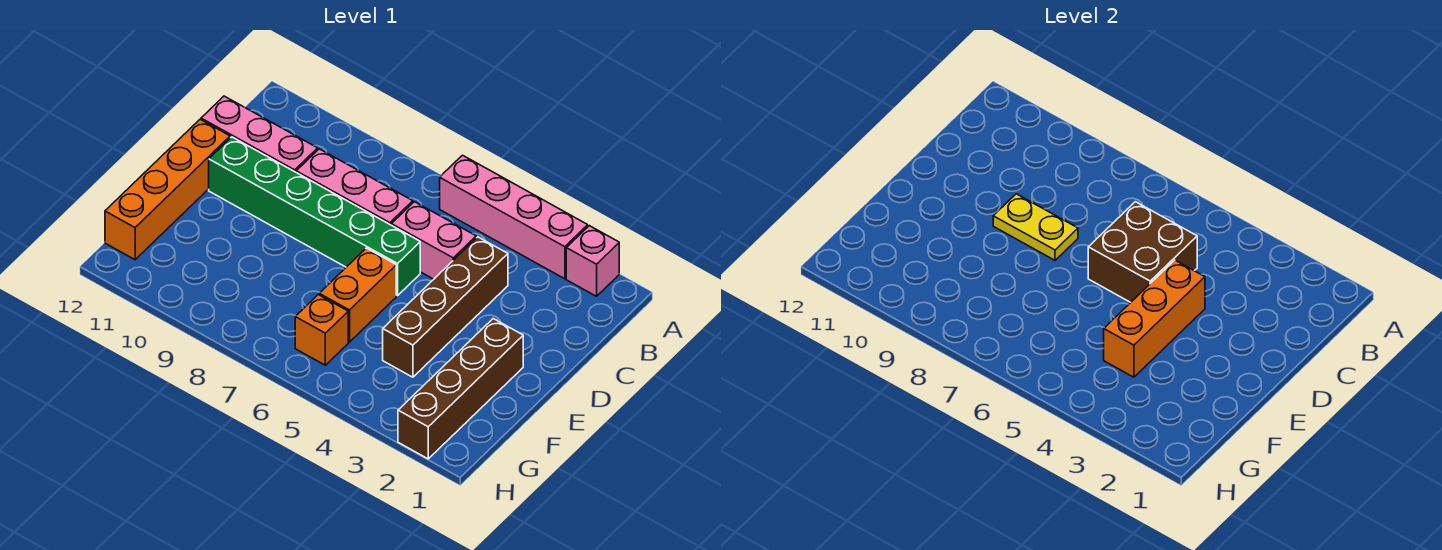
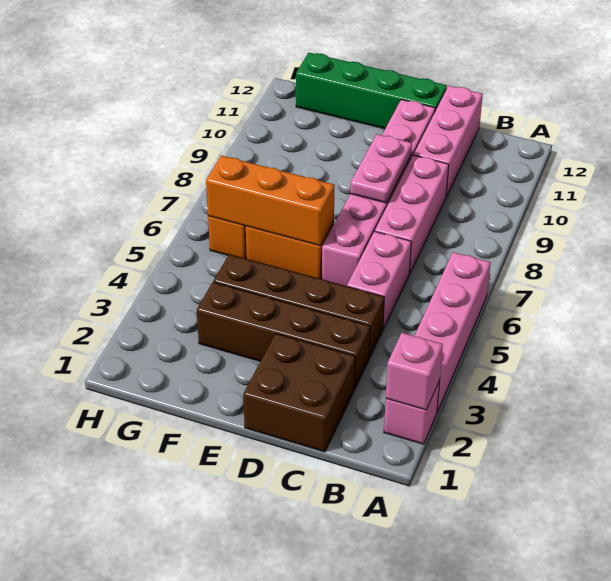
none -> pink brick A2 level 2
brown brick C5:D6 level 2 -> brown brick C1:D2 level 1
orange brick D4:F4 level 2 -> orange brick E6:G6 level 2
green brick D6:D11 level 1 -> pink brick D6:D11 level 1
yellow plate D8:D9 level 2 -> pink plate D8:D9 level 2
orange brick D12:G12 level 1 -> green brick D12:G12 level 1
brown brick E2:H2 level 1 -> brown brick C3:F3 level 1

